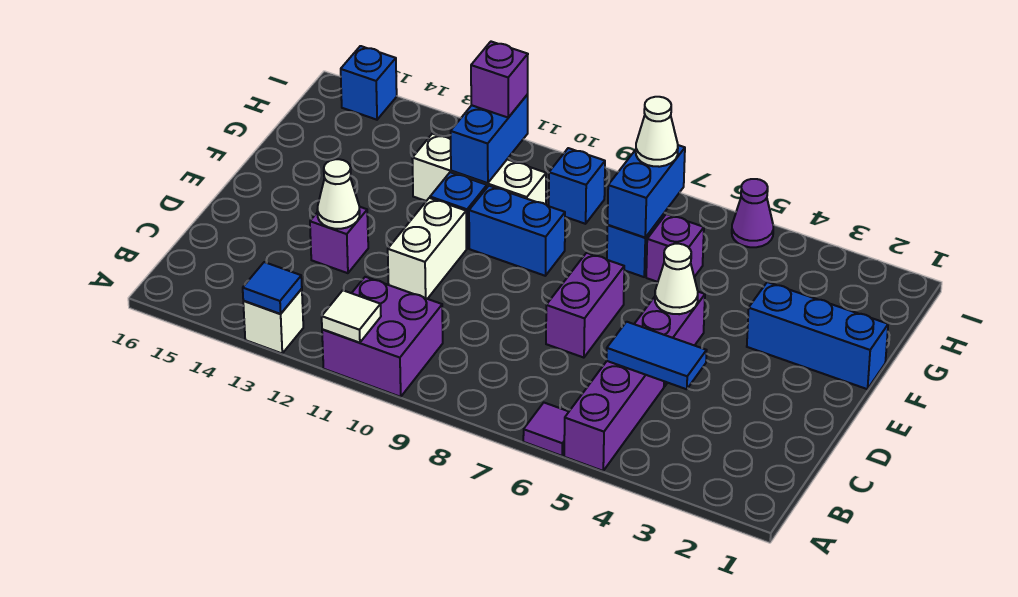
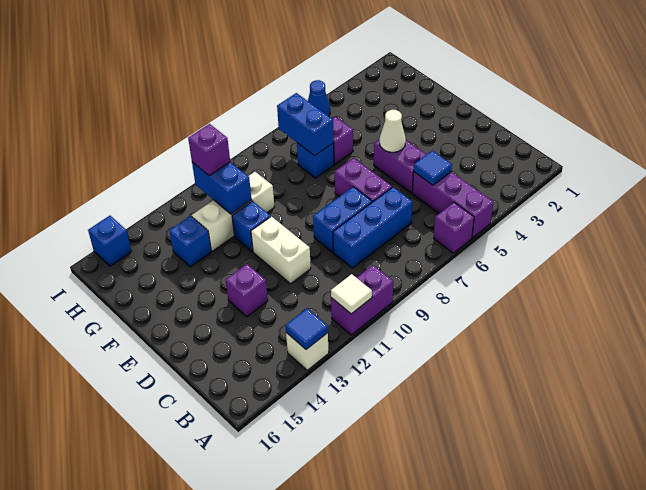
purple tile A6 level 1 -> purple brick A6 level 1
purple brick A10:B11 level 1 -> purple brick A10:A11 level 1
blue tile C4:C5 level 2 -> blue tile C5 level 2
white cone D13 level 2 -> none
blue brick F1:F3 level 1 -> blue brick C7:C9 level 1
blue brick F9:F10 level 1 -> blue brick D8:D9 level 1
white cone H7 level 3 -> none
blue brick H9 level 1 -> blue brick G13 level 1
purple cone I5 level 1 -> blue cone I5 level 1

